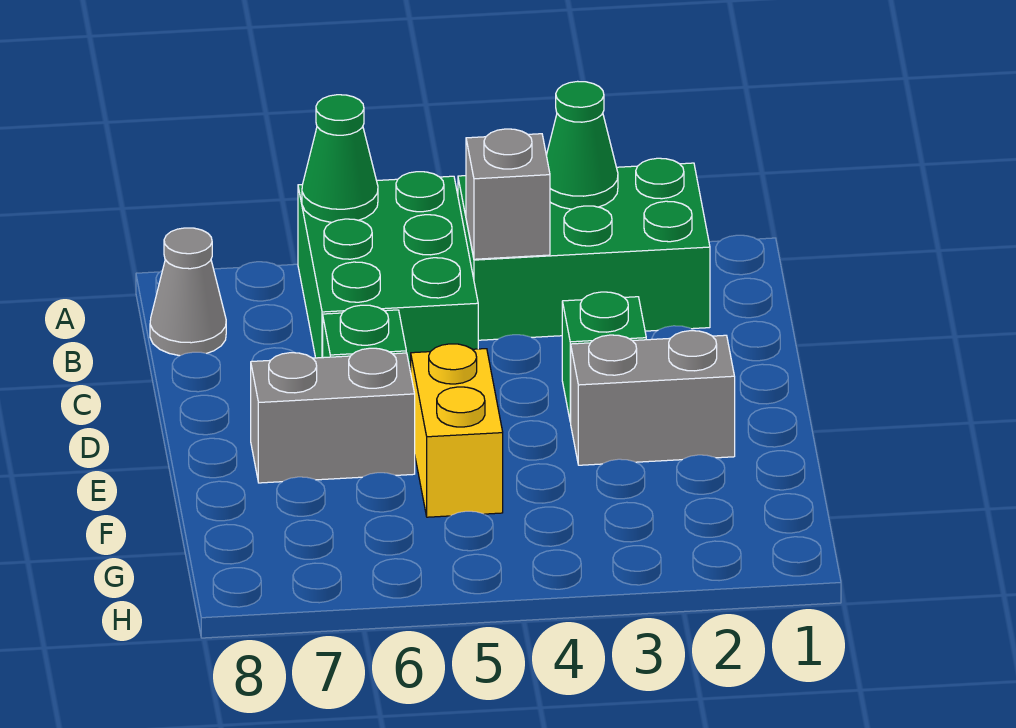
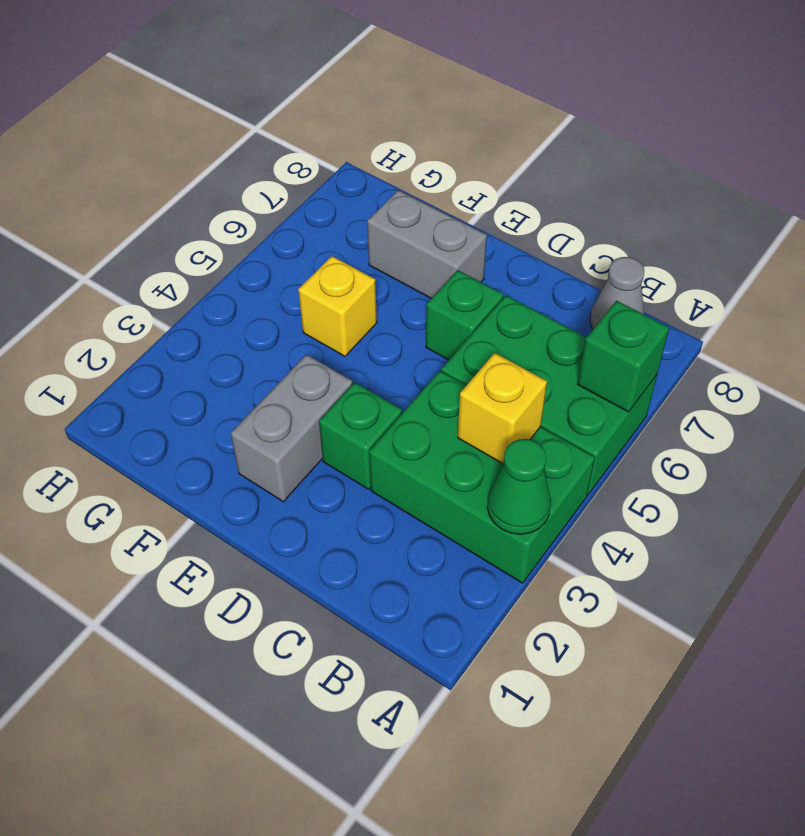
green brick A2:B4 level 1 -> green brick A3:C4 level 1
green cone A6 level 2 -> green brick A6 level 2
grey brick B4 level 2 -> yellow brick B4 level 2
yellow brick E5:F5 level 1 -> yellow brick F5 level 1
grey brick E6:E7 level 1 -> grey brick E7:F7 level 1

